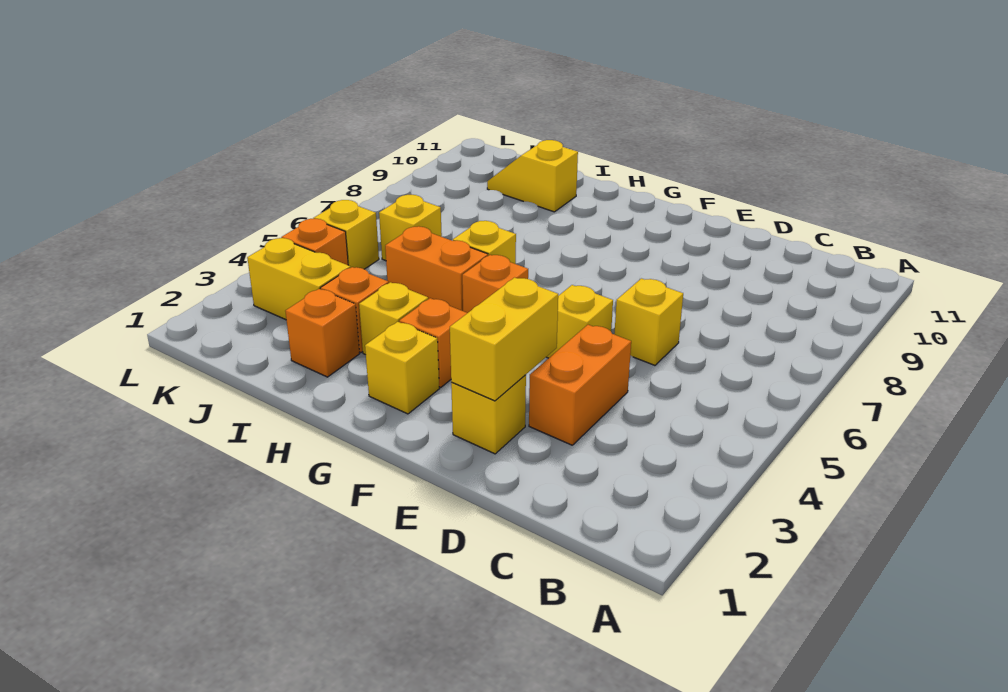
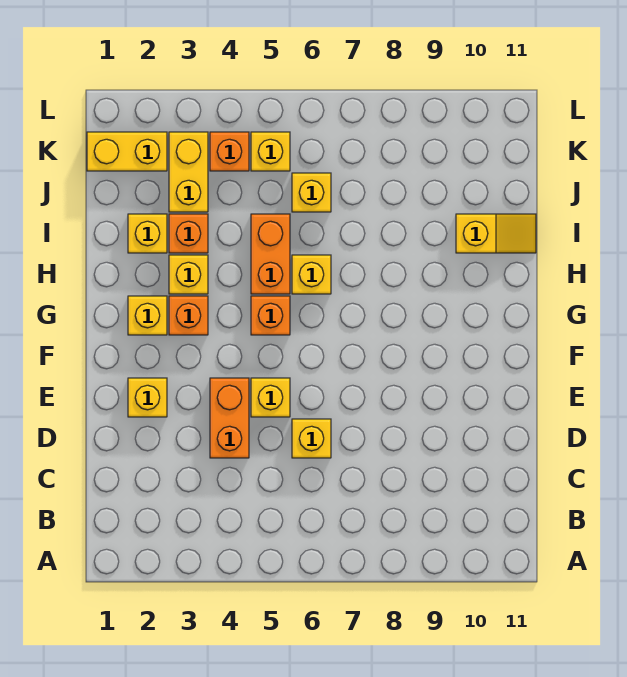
orange brick D3:D4 level 1 -> orange brick D4:E4 level 1
yellow brick E2:E3 level 2 -> yellow brick K1:K2 level 1
orange brick I2 level 1 -> yellow brick I2 level 1
yellow slope I10:J10 level 1 top I -> yellow slope I10:I11 level 1 top 10

